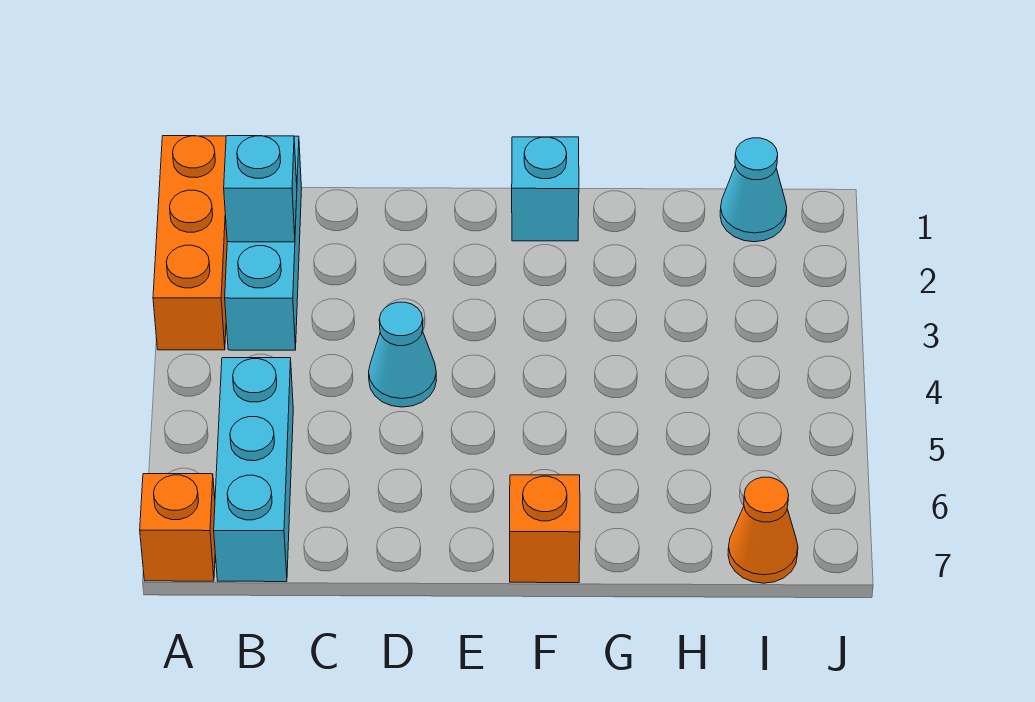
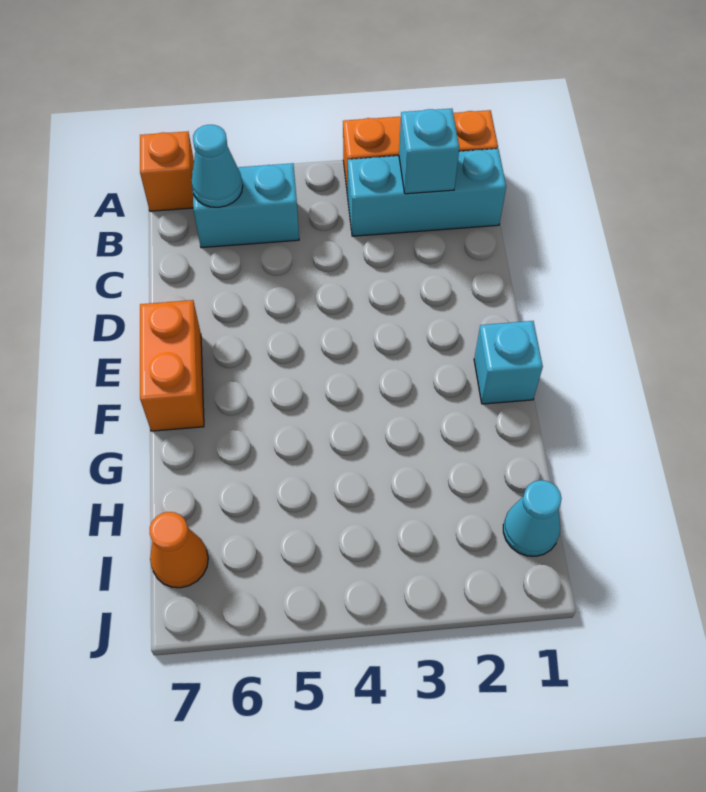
cyan brick B5:B7 level 1 -> cyan brick B5:B6 level 1
cyan cone D4 level 1 -> cyan cone B6 level 2
orange brick F7 level 1 -> orange brick E7:F7 level 1

